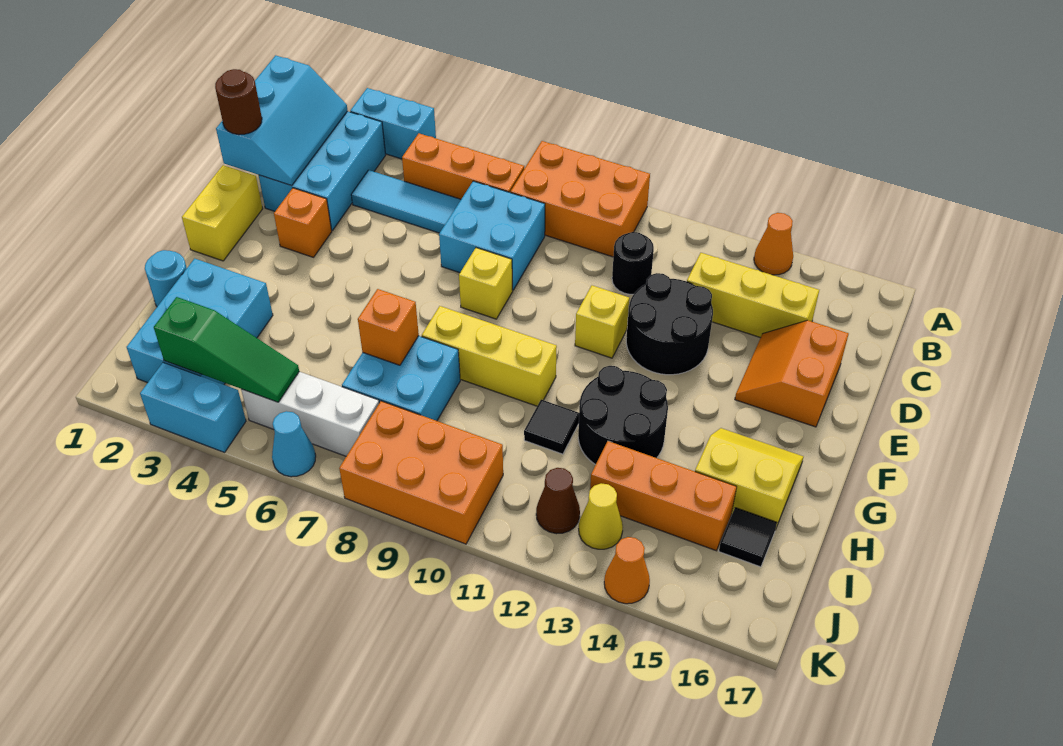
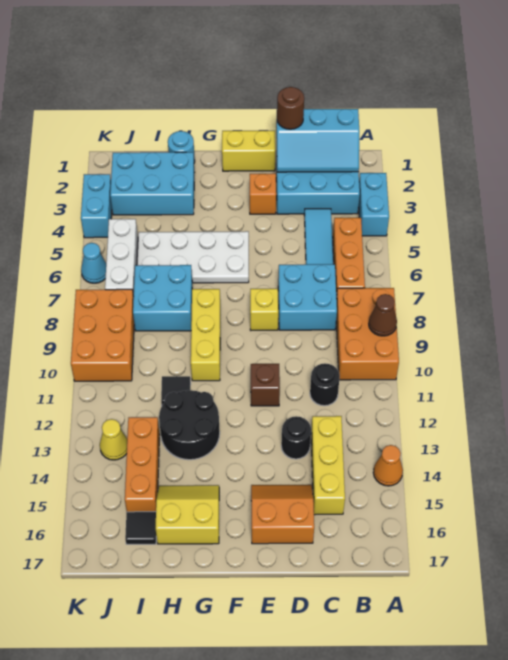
black round brick D12:E13 level 1 -> black round brick D13 level 1
yellow brick E11 level 1 -> brown brick E11 level 1
none -> white plate F5:I6 level 1
yellow slope G15:H16 level 1 top H -> yellow slope G15:H16 level 1 top 16
orange brick H7 level 2 -> none
green slope J3:J5 level 2 top 3 -> none
brown cone J12 level 1 -> brown cone A9 level 2
orange cone K14 level 1 -> none

